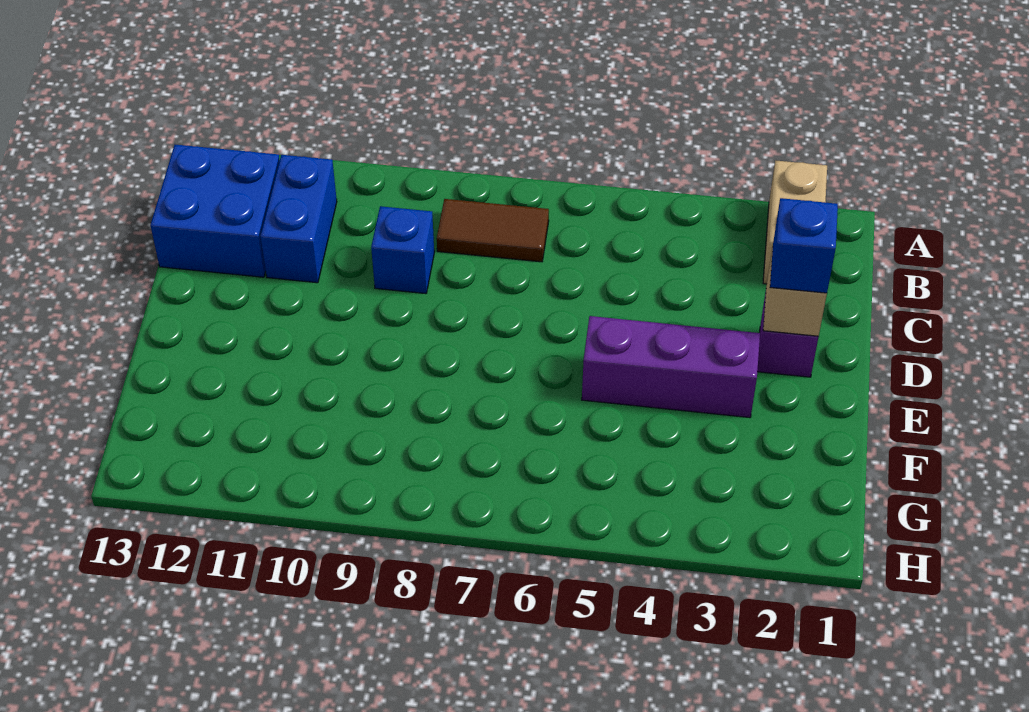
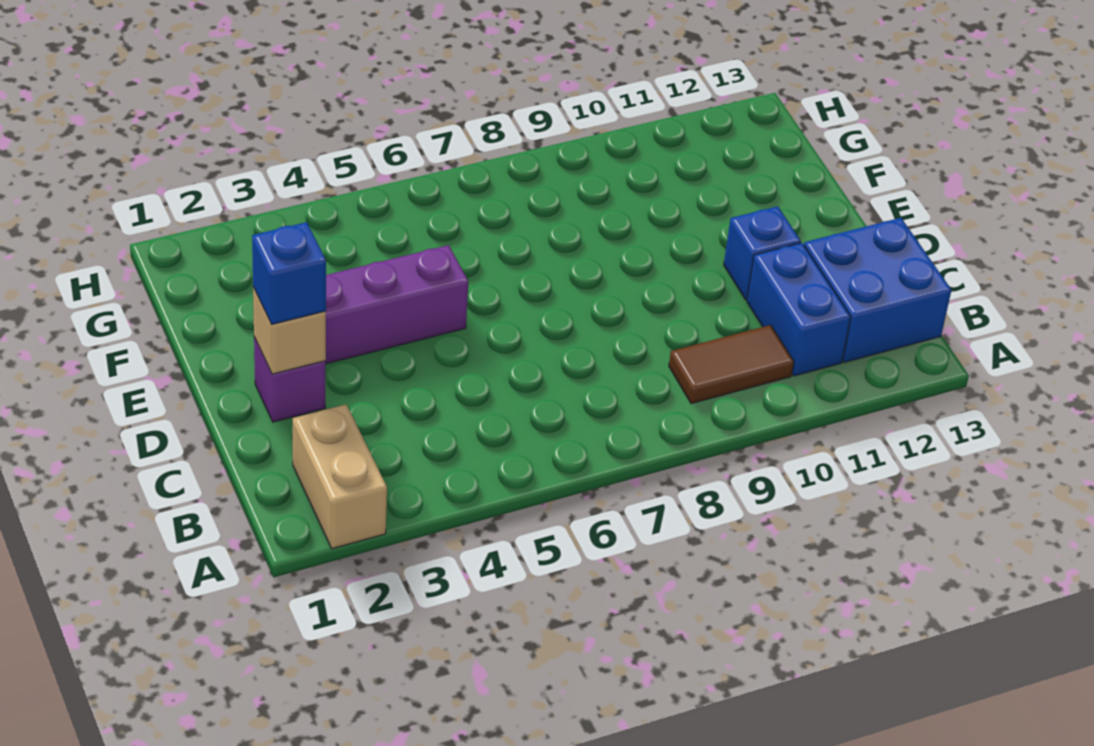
brown tile B7:B8 level 1 -> brown tile B9:B10 level 1
blue brick C9 level 1 -> blue brick D11 level 1

